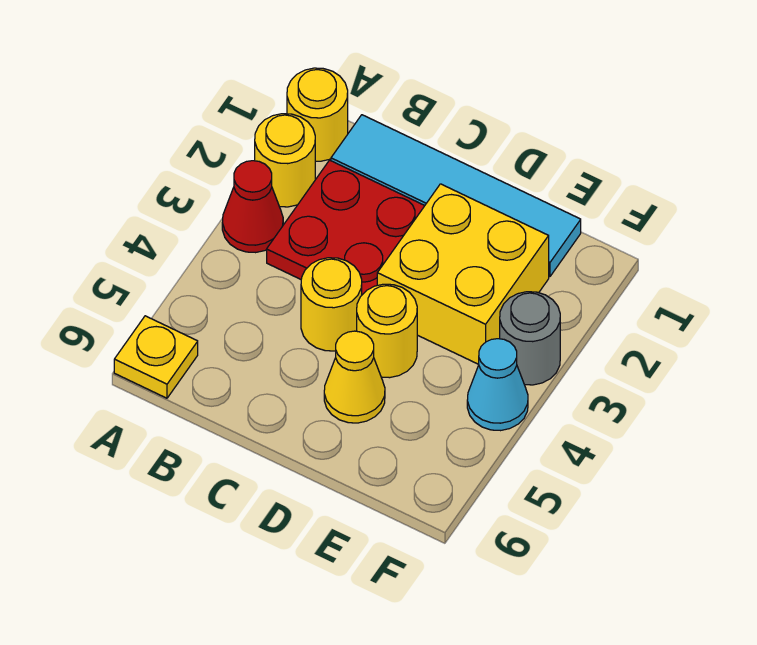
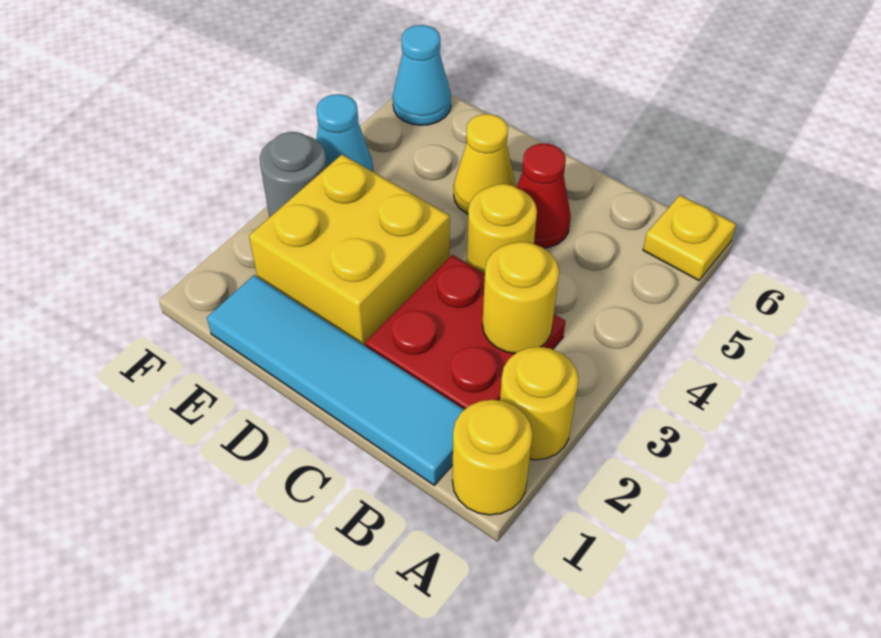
red cone A3 level 1 -> red cone C5 level 1
yellow round brick D4 level 1 -> yellow round brick B3 level 2
none -> cyan cone F6 level 1

